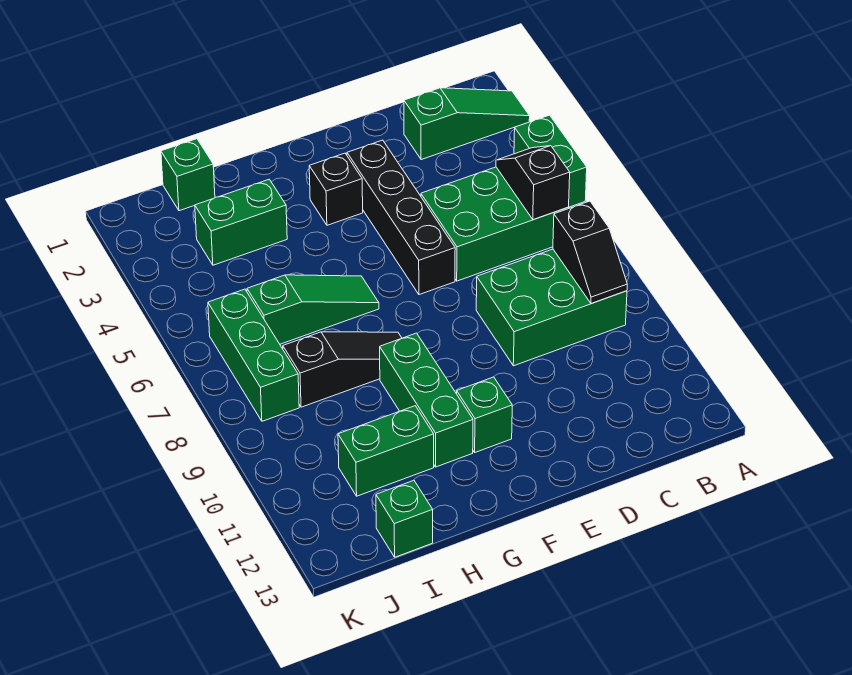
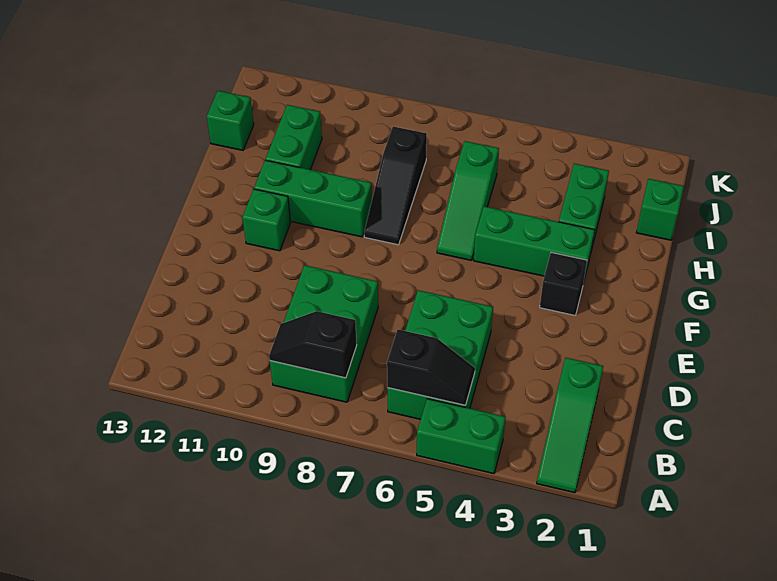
black brick E3:E6 level 1 -> none
green brick J6:J8 level 1 -> green brick G3:G5 level 1

